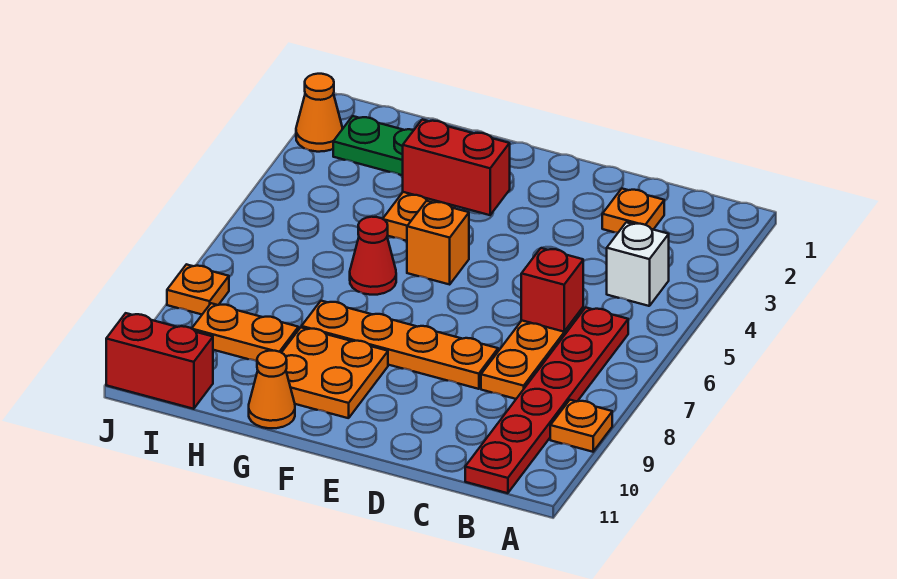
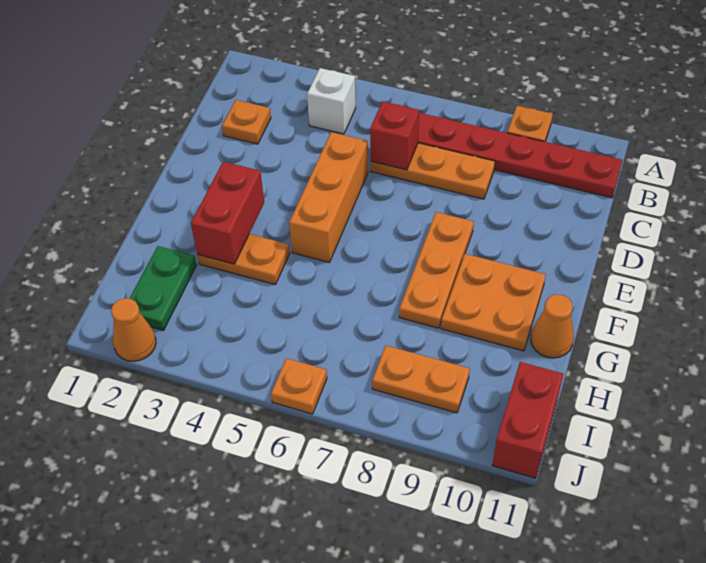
orange plate D8:G8 level 1 -> orange plate E8:G8 level 1
orange brick F5 level 1 -> orange brick D5:F5 level 1
red cone G6 level 1 -> none
orange plate H9:I9 level 1 -> orange plate I8:I9 level 1
orange plate J8 level 1 -> orange plate J6 level 1

